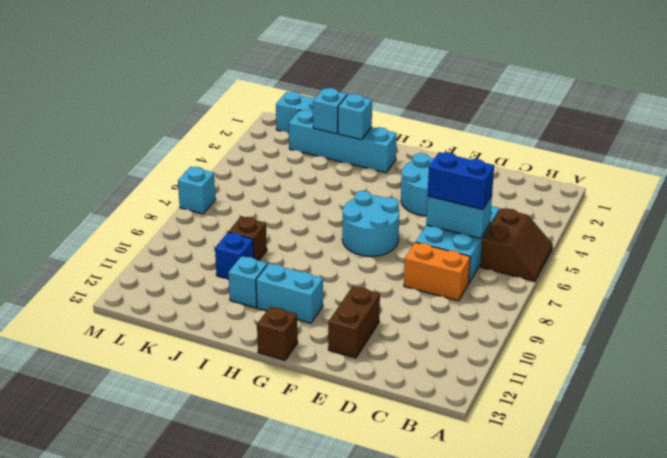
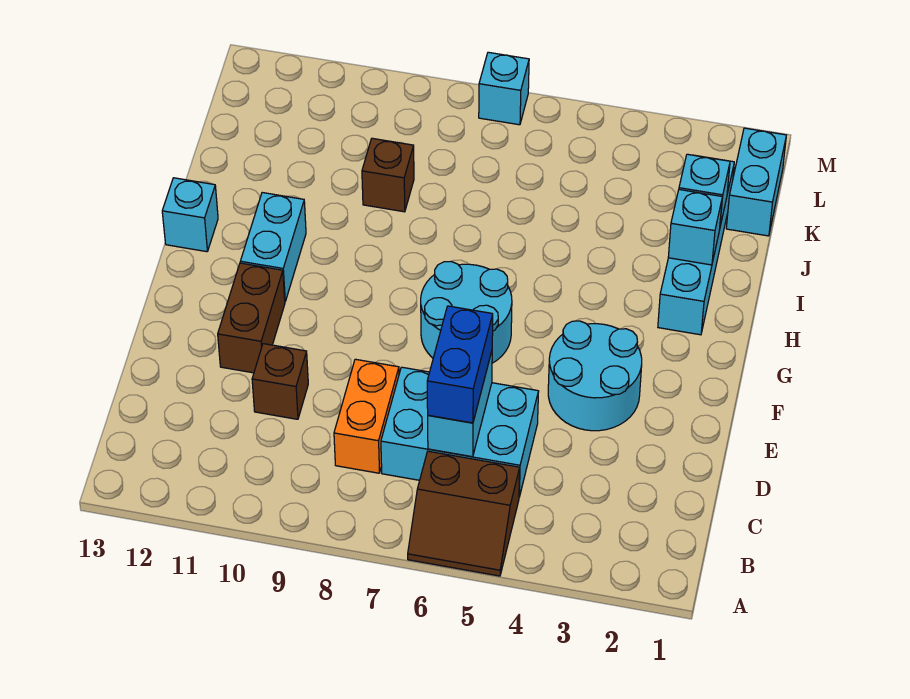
brown brick E11:E12 level 1 -> brown brick E11:F11 level 1
brown brick G13 level 1 -> brown brick D10 level 1
cyan brick I11 level 1 -> cyan brick H13 level 1
blue brick J10 level 1 -> none

